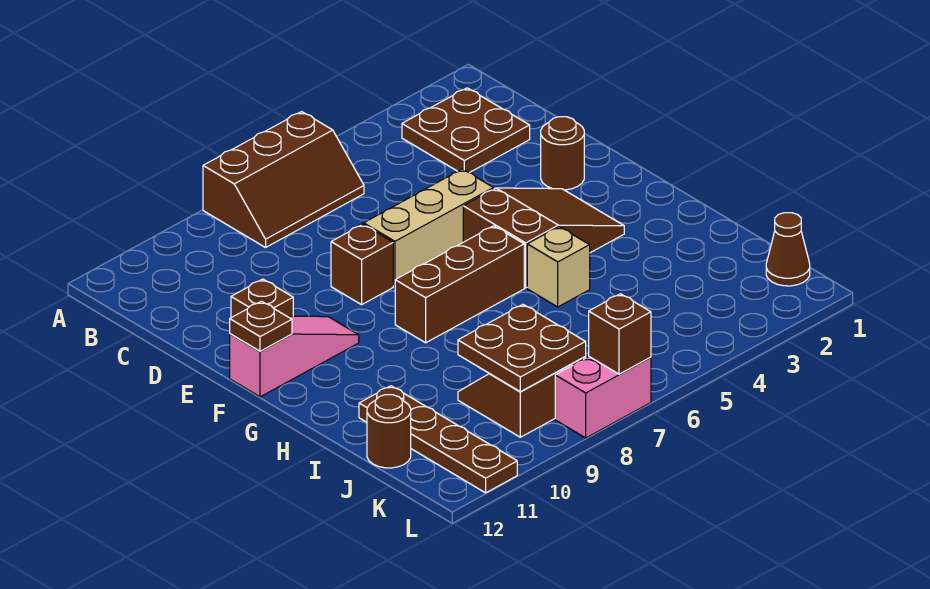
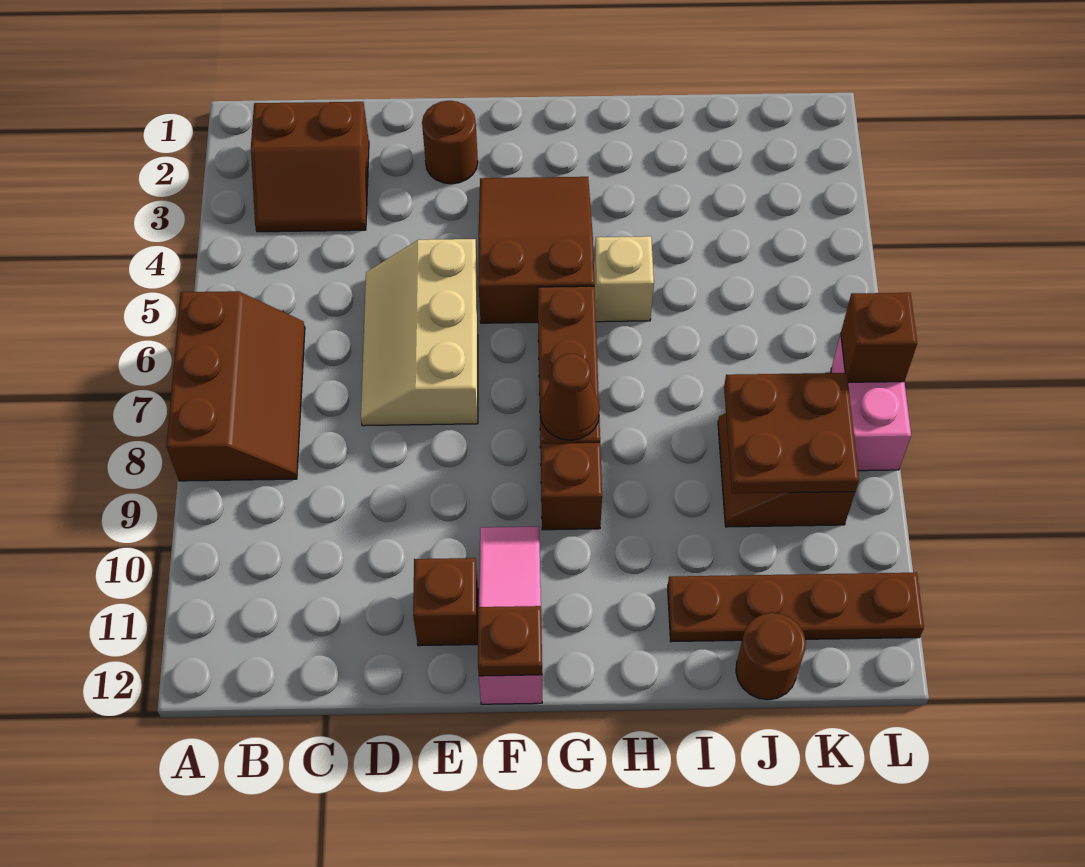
brown plate B2:C3 level 1 -> brown slope B2:C3 level 1 top 2
brown brick E8 level 1 -> brown brick G9 level 1
brown cone K1 level 1 -> brown cone G8 level 2

